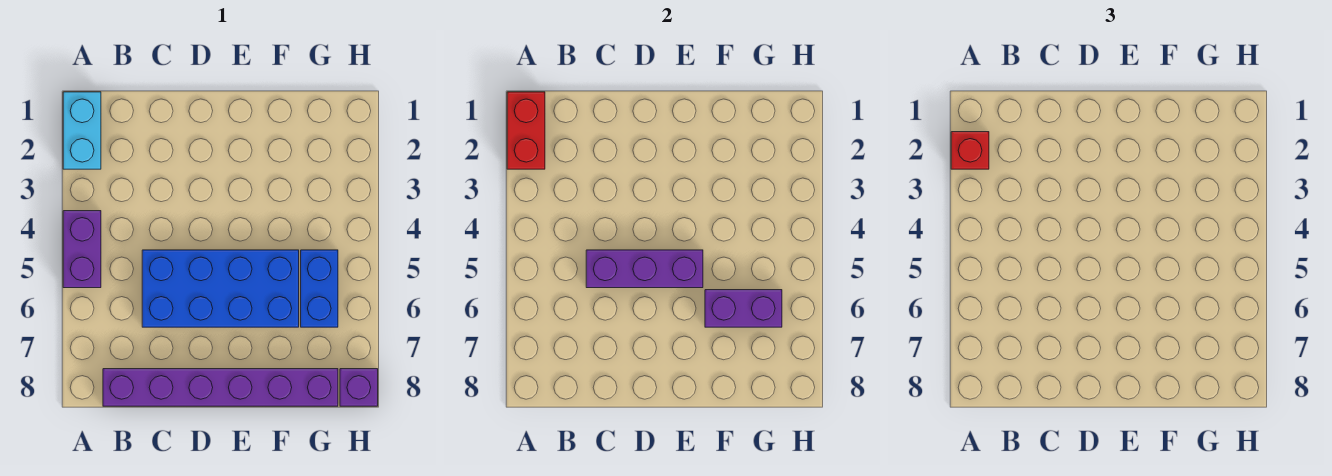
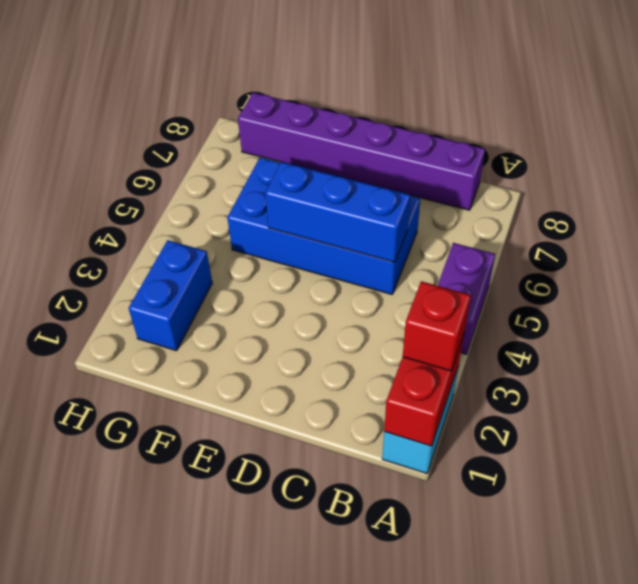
purple brick C5:E5 level 2 -> blue brick C5:E5 level 2
purple brick F6:G6 level 2 -> none
blue brick G5:G6 level 1 -> blue brick G2:G3 level 1
purple brick H8 level 1 -> none

